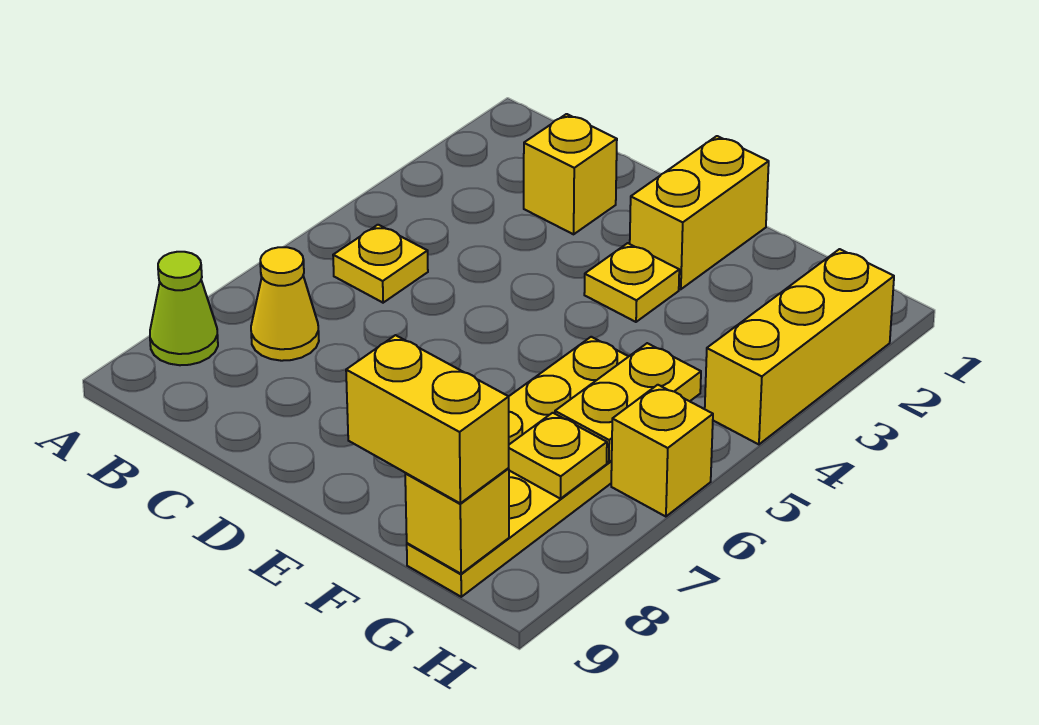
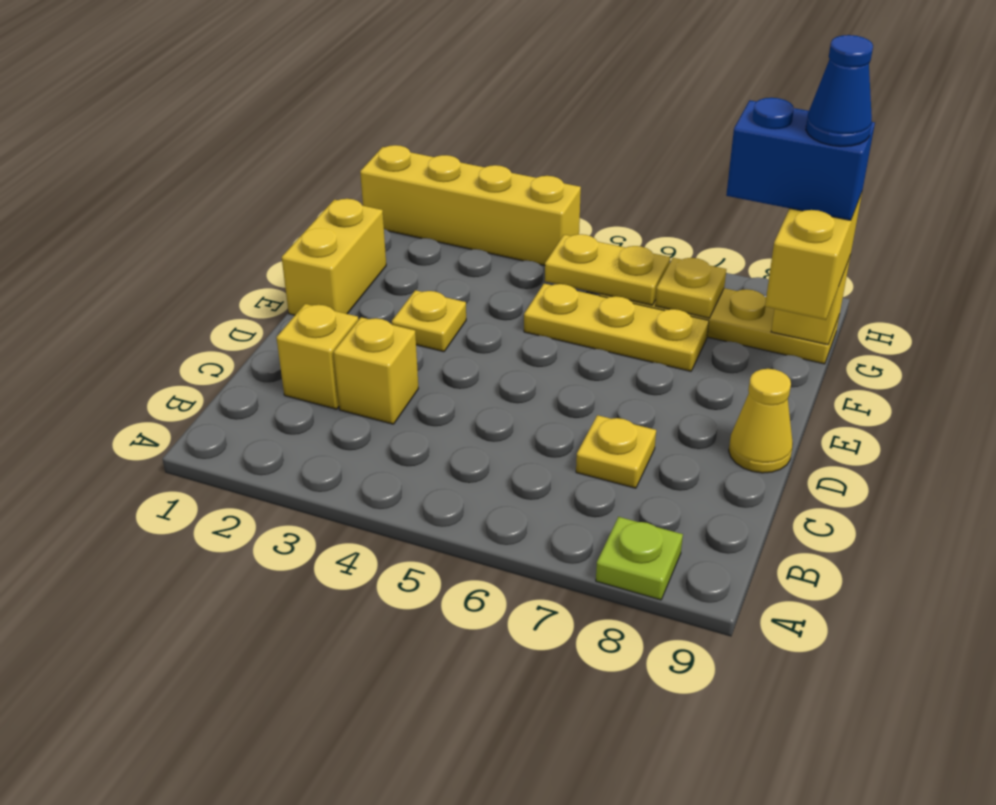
lime cone A8 level 1 -> lime plate A8 level 1
yellow plate B5 level 1 -> yellow plate C7 level 1
yellow cone B7 level 1 -> yellow cone D9 level 1
yellow brick E1:E2 level 1 -> yellow brick E1:F1 level 1
none -> blue brick G8:G9 level 4
none -> blue cone G9 level 5
yellow brick H2:H4 level 1 -> yellow brick H1:H4 level 1
yellow brick H6 level 1 -> yellow brick C3 level 1

